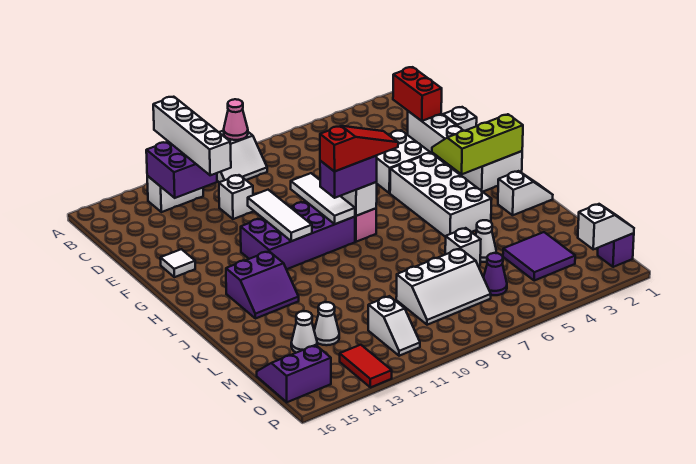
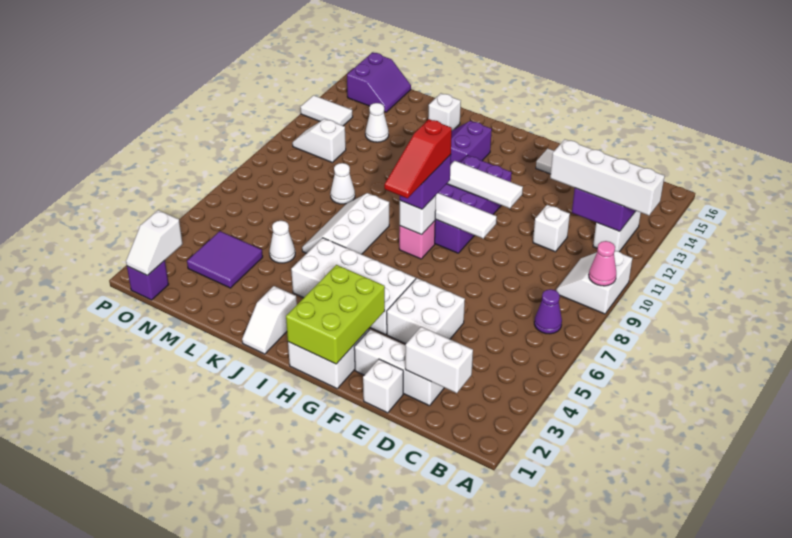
red brick C2:D2 level 2 -> white brick C2:D2 level 2
lime slope G1:H3 level 2 top H -> lime brick G1:H3 level 2
white brick L6 level 1 -> white brick K15 level 1
white slope M7:N9 level 1 top M -> white slope J6:K8 level 1 top J
white cone M14 level 1 -> white cone L9 level 1
purple cone N6 level 1 -> purple cone B7 level 1
red tile O13:P13 level 1 -> white tile O13:P13 level 1

